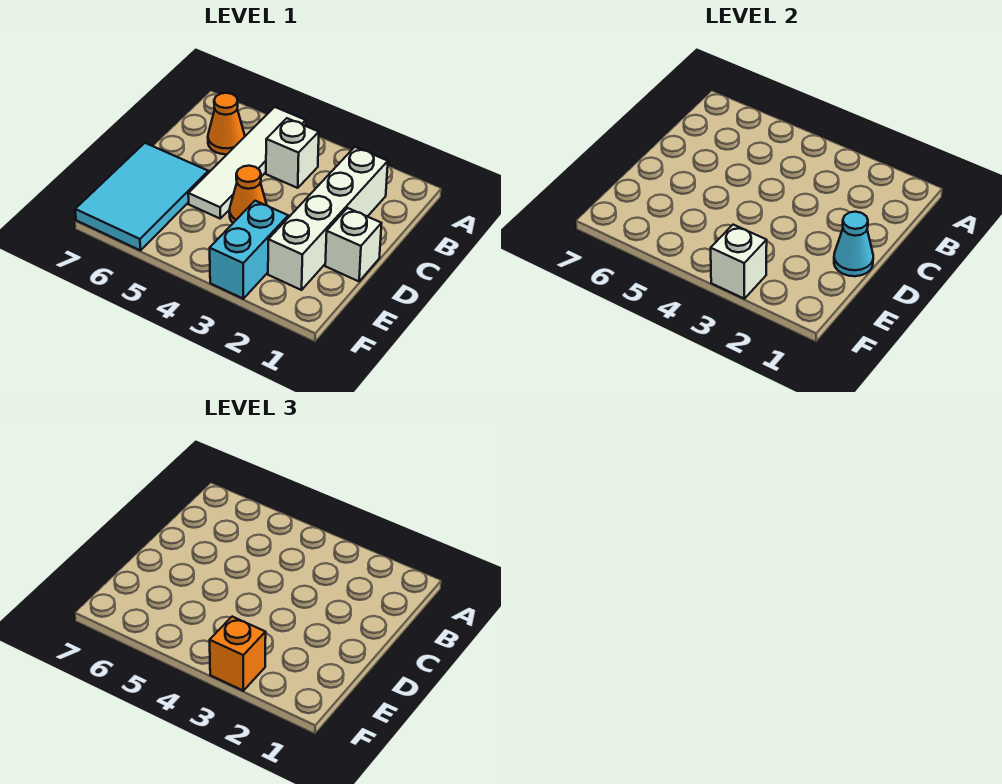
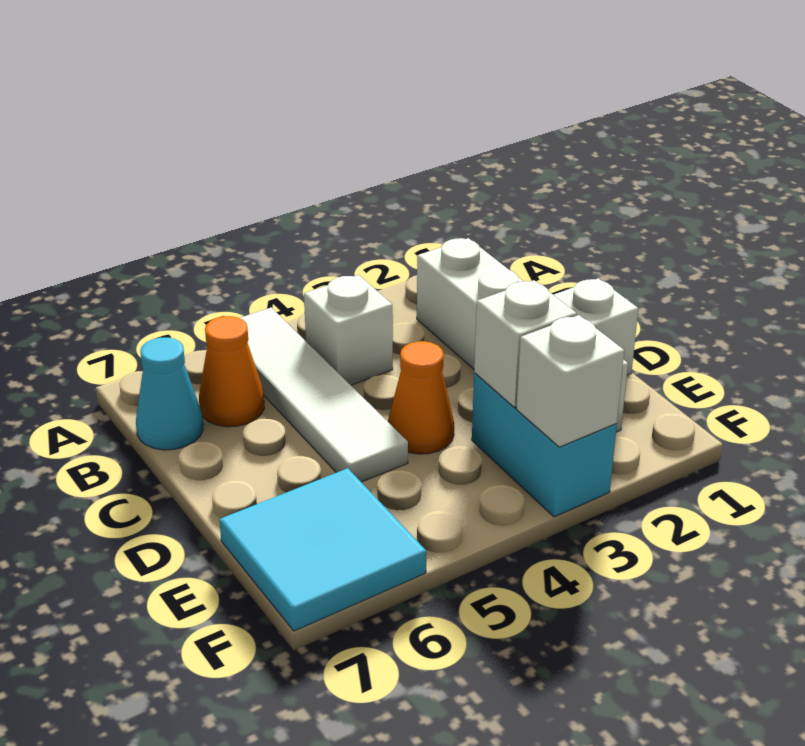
cyan cone D1 level 2 -> cyan cone B7 level 1
cyan tile D6:F7 level 1 -> cyan tile E6:F7 level 1
none -> white brick E3 level 2
orange brick F3 level 3 -> none

